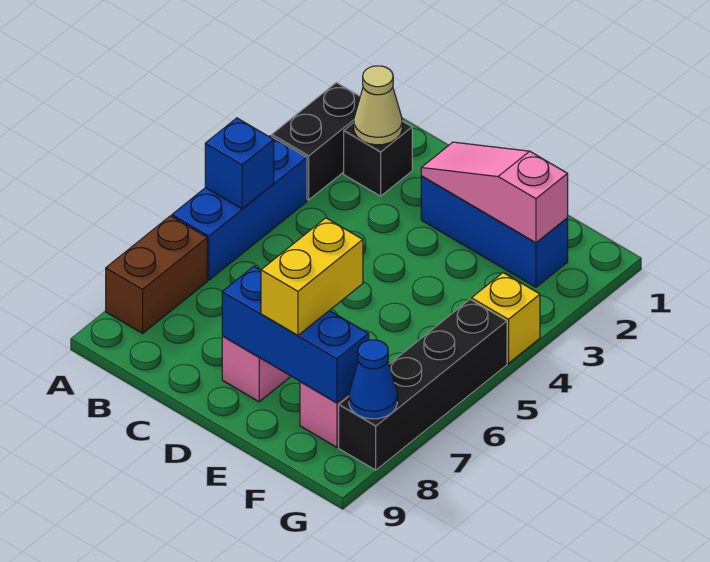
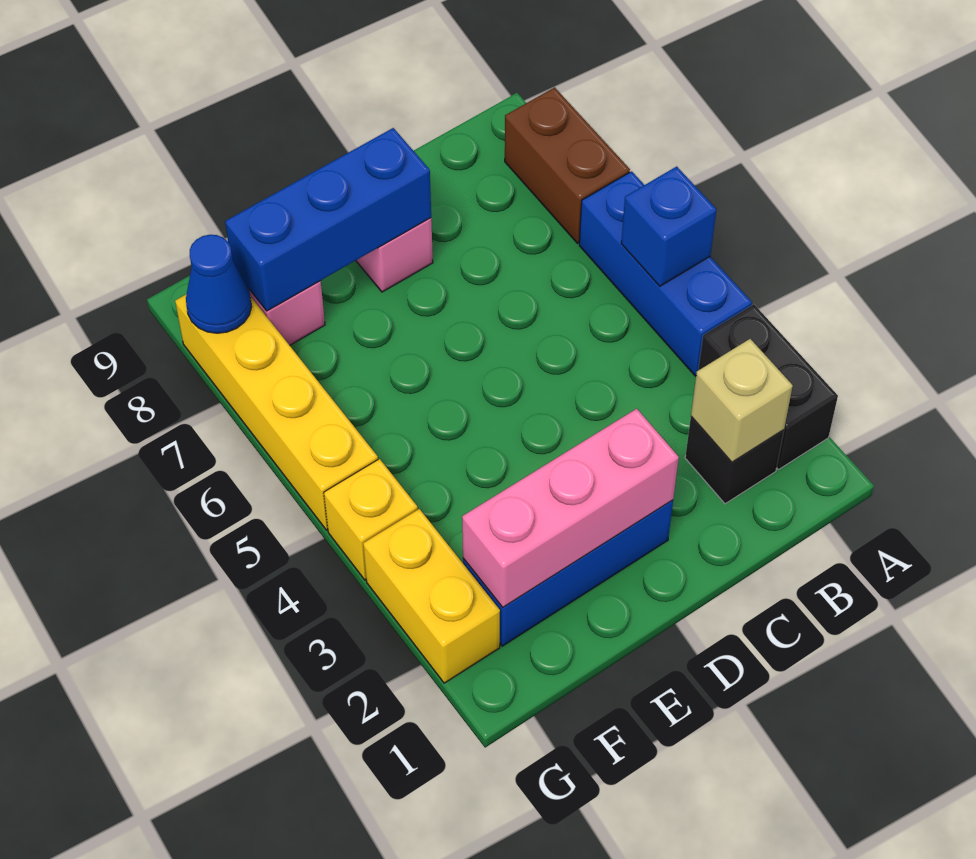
tan cone B2 level 2 -> tan brick B2 level 2
pink slope D2:F2 level 2 top F -> pink brick D2:F2 level 2
yellow brick E7:E8 level 3 -> yellow brick G2:G3 level 1
black brick G5:G8 level 1 -> yellow brick G5:G8 level 1

